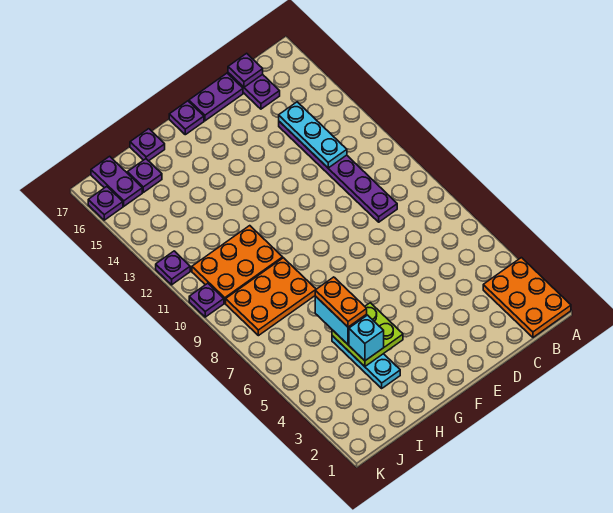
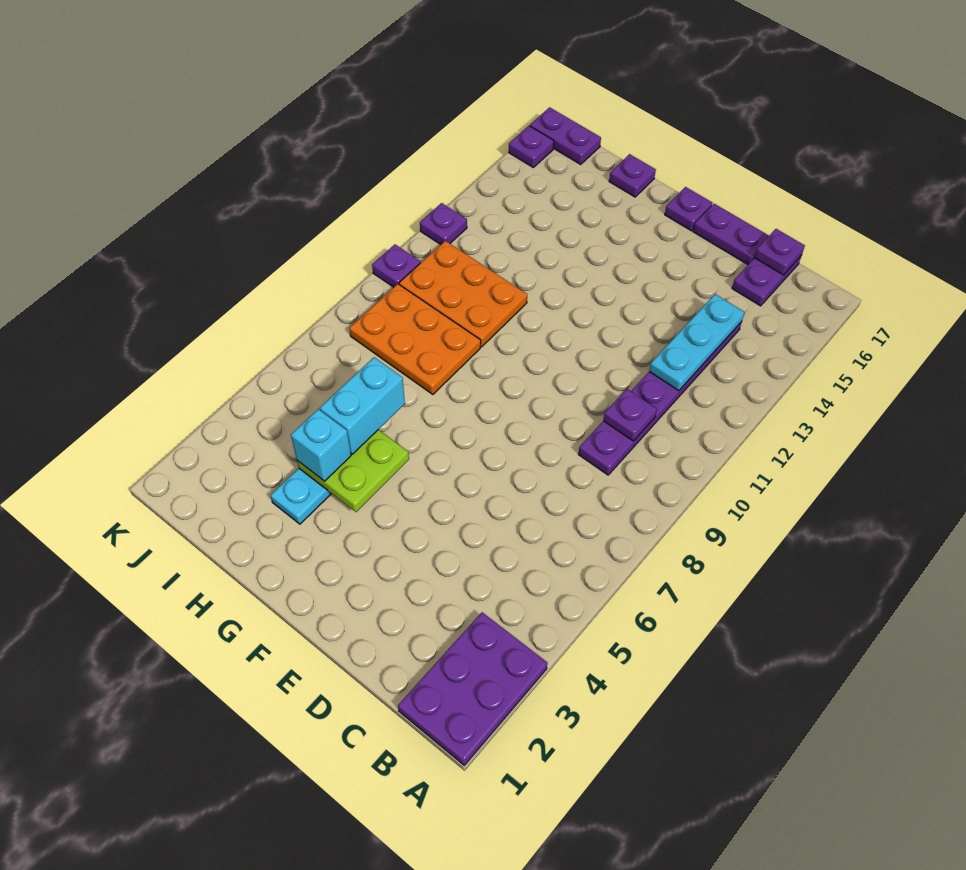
orange plate A1:B3 level 1 -> purple plate A1:B3 level 1
orange plate H5:H6 level 4 -> none
purple plate I16 level 1 -> purple plate C10 level 2
purple plate J16:J17 level 1 -> purple plate J17:K17 level 1

